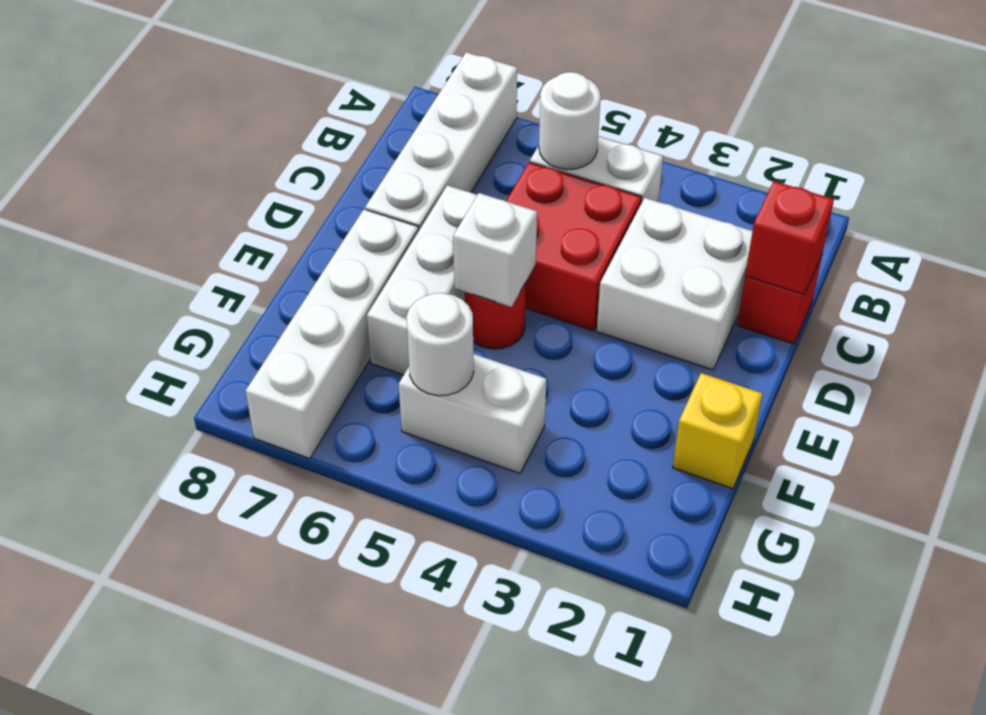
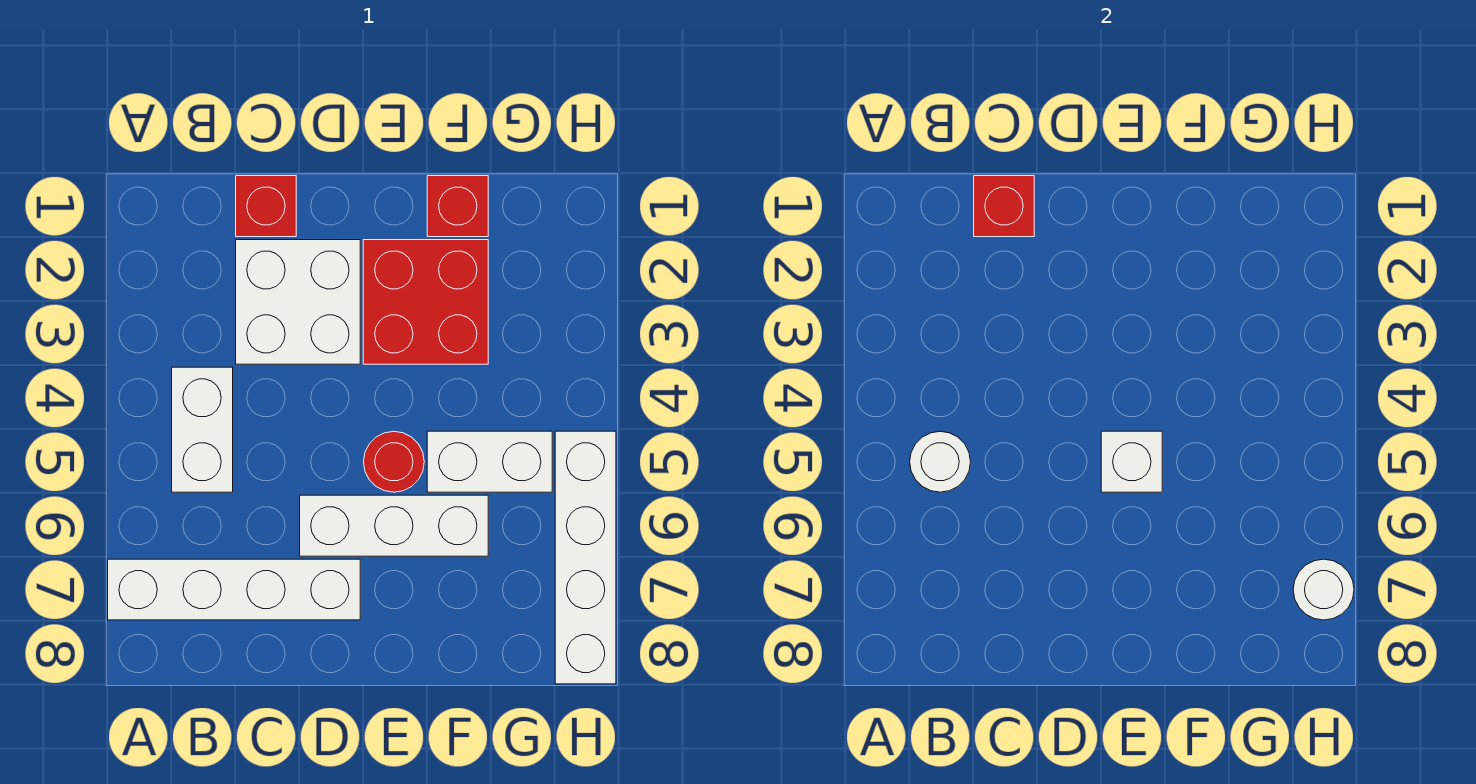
red brick C4:D5 level 1 -> red brick E2:F3 level 1
white brick E7:H7 level 1 -> white brick H5:H8 level 1
yellow brick F1 level 1 -> red brick F1 level 1
white brick G4:G5 level 1 -> white brick F5:G5 level 1
white round brick G5 level 2 -> white round brick H7 level 2

